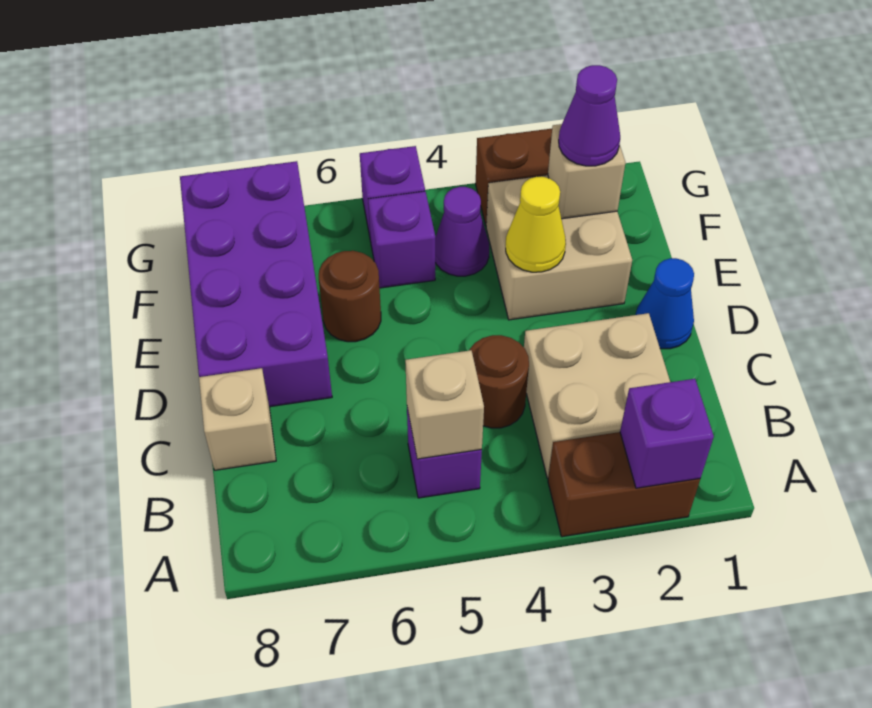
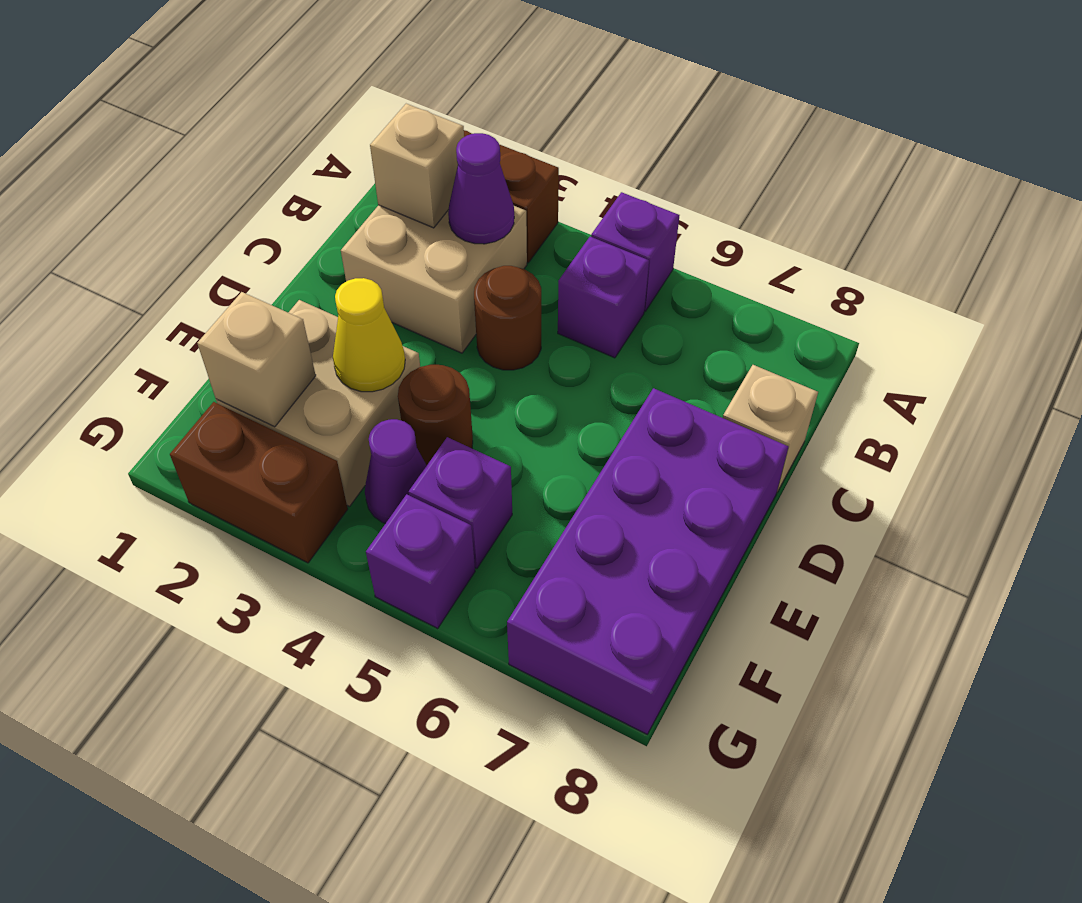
purple brick A2 level 2 -> purple brick A5 level 1
tan brick B5 level 2 -> tan brick B2 level 2
blue cone D1 level 1 -> none
brown round brick E6 level 1 -> brown round brick E4 level 1
purple cone F2 level 3 -> purple cone B3 level 2

